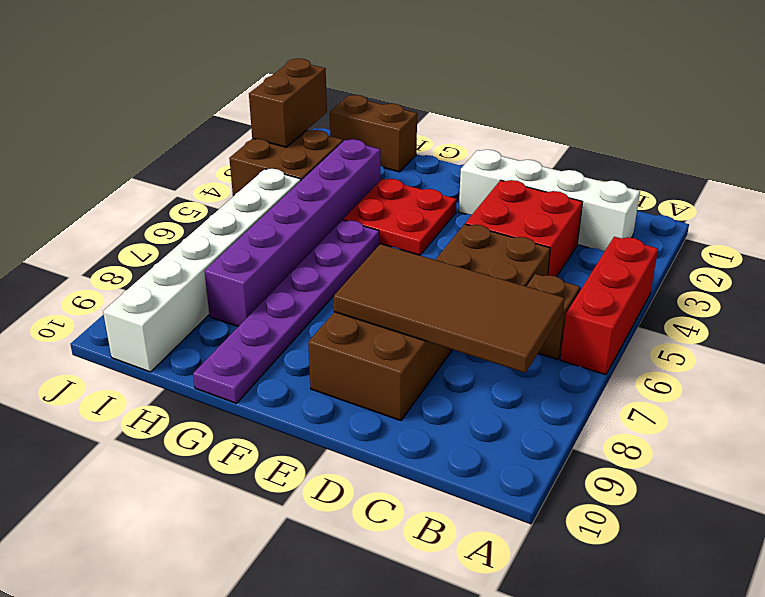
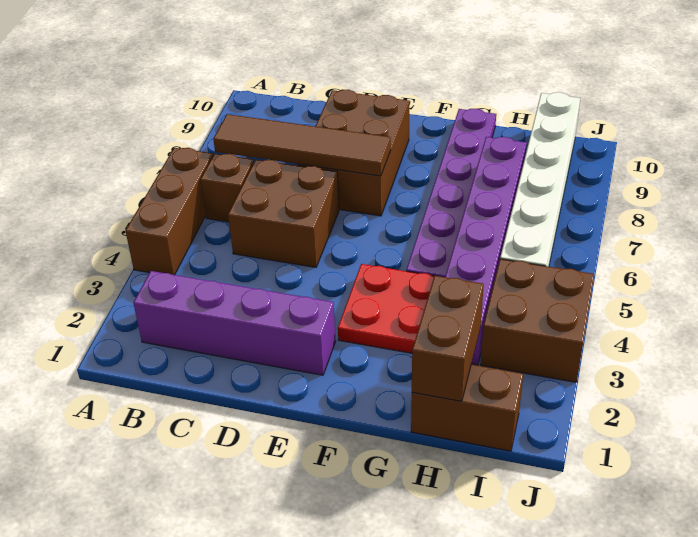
red brick A4:A6 level 1 -> brown brick A4:A6 level 1
white brick B2:E2 level 1 -> purple brick B2:E2 level 1
brown tile B7:E8 level 2 -> brown tile B7:E7 level 2
red brick C3:D4 level 1 -> none
brown brick J2:J3 level 2 -> brown brick H1:H2 level 2

